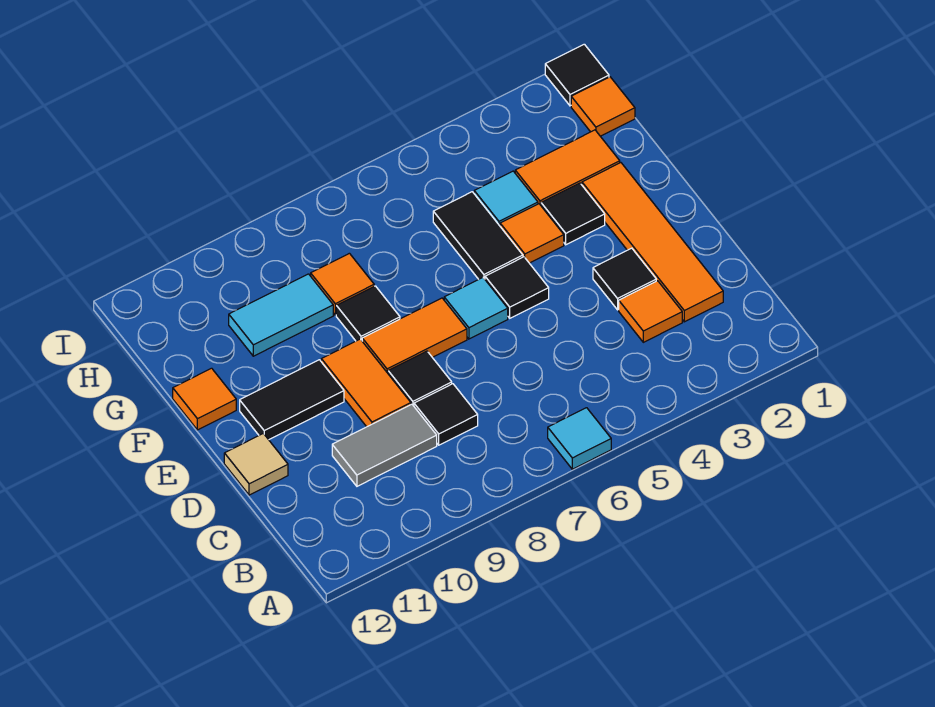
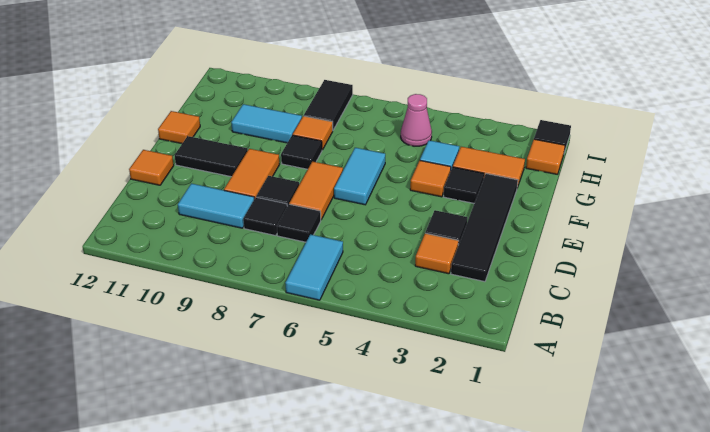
cyan tile A6 level 1 -> cyan tile A6:B6 level 1
orange tile C2:F2 level 1 -> black tile C2:F2 level 1
grey tile C9:C10 level 1 -> cyan tile C9:C10 level 1
tan tile D12 level 1 -> orange tile D12 level 1
black tile E5 level 1 -> black tile C7 level 1
cyan tile E6 level 1 -> cyan tile E6:F6 level 1
orange tile E7:E8 level 1 -> orange tile D7:E7 level 1
black tile F5:G5 level 1 -> black tile H8:I8 level 1
none -> pink cone H5 level 1

